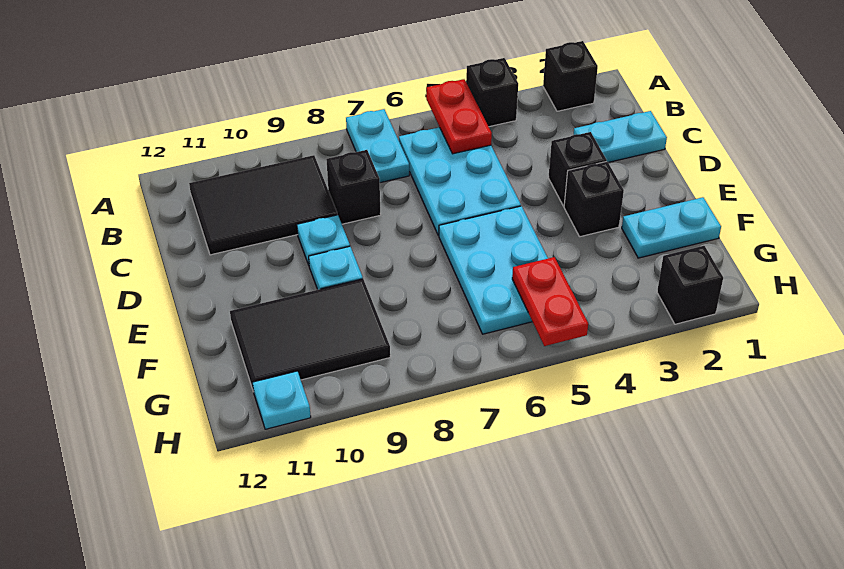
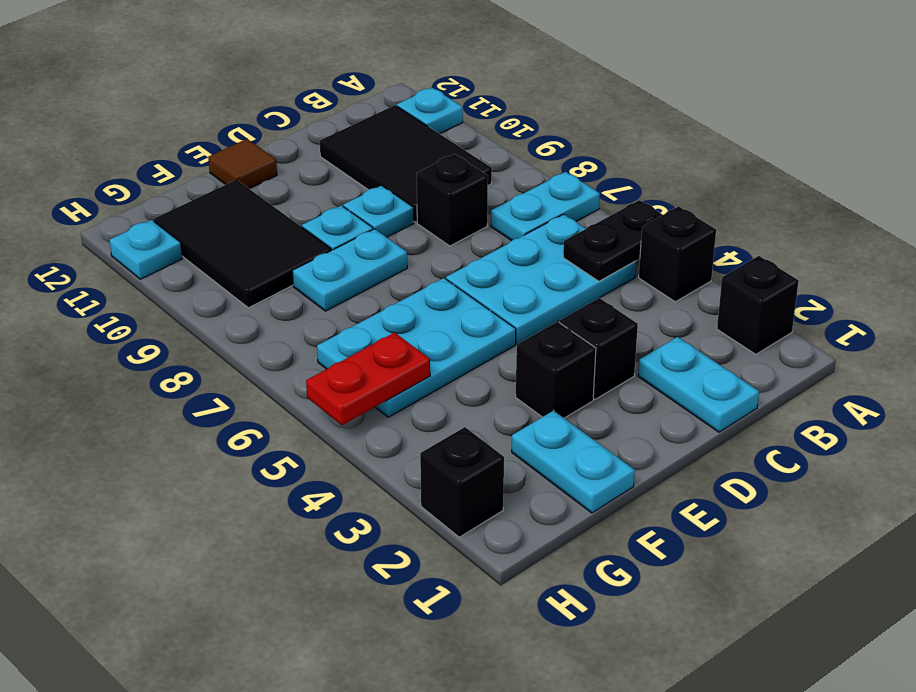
red plate A5:B5 level 2 -> black plate A5:B5 level 2
none -> cyan plate A11 level 1
none -> cyan plate E8:F8 level 1
none -> brown tile E12 level 1

